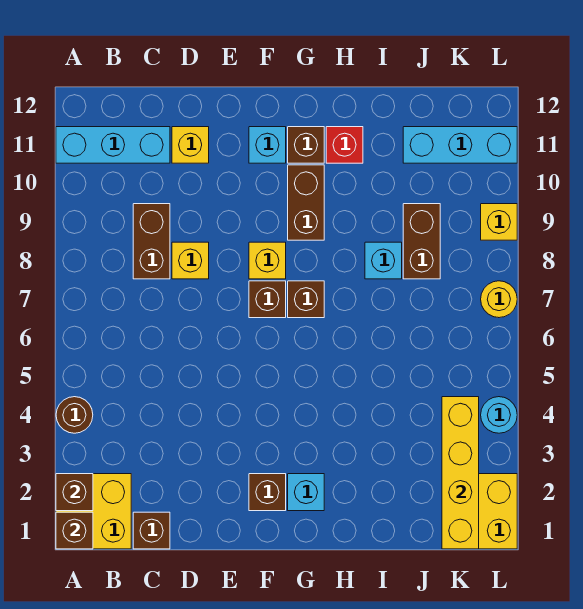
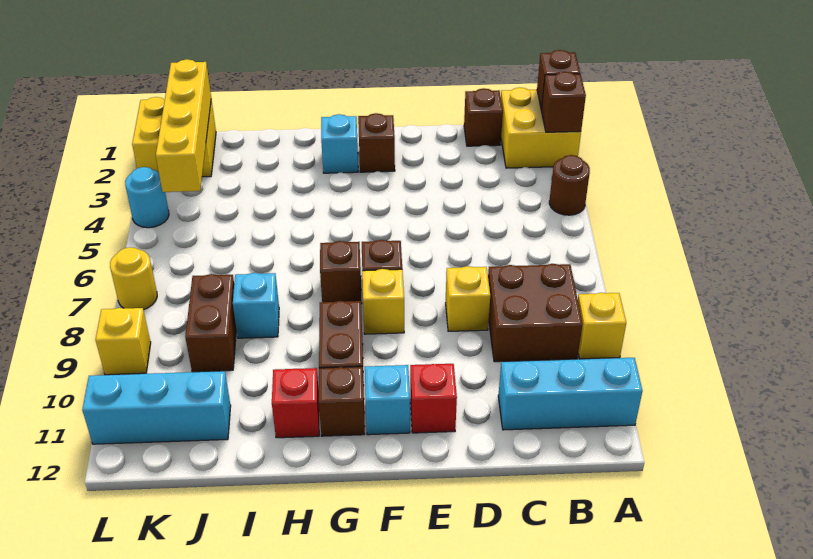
brown brick C8:C9 level 1 -> brown brick B8:C9 level 1
yellow brick D11 level 1 -> yellow brick A9 level 1
none -> red brick E11 level 1

